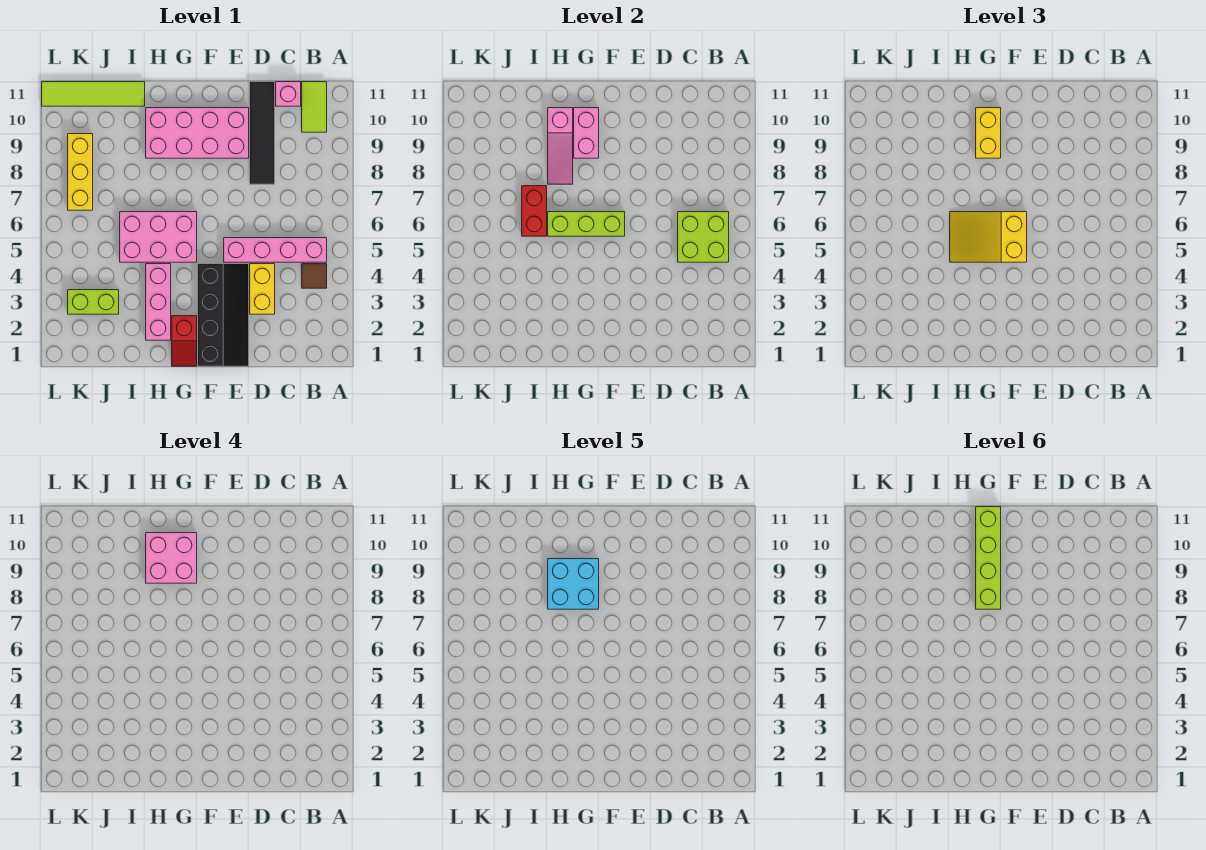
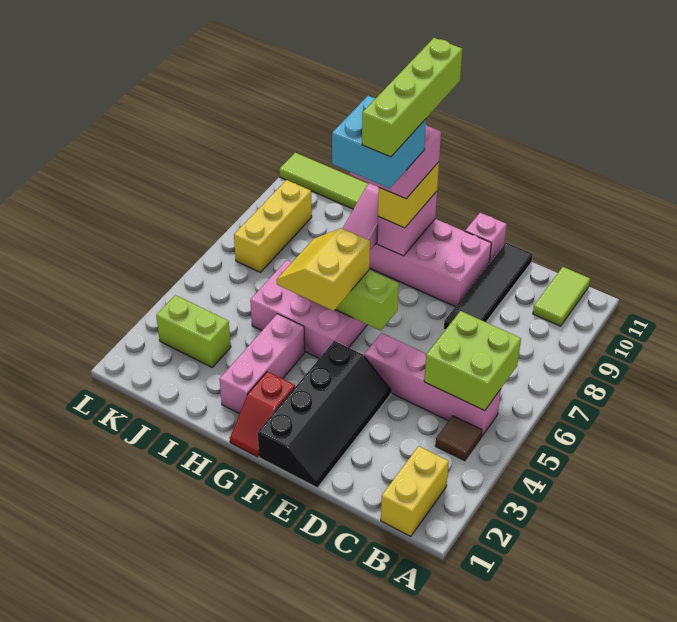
pink brick C11 level 1 -> pink brick E11 level 1
yellow brick D3:D4 level 1 -> yellow brick B1:B2 level 1
yellow slope F5:H6 level 3 top F -> yellow slope G5:H6 level 3 top G
red brick I6:I7 level 2 -> none

